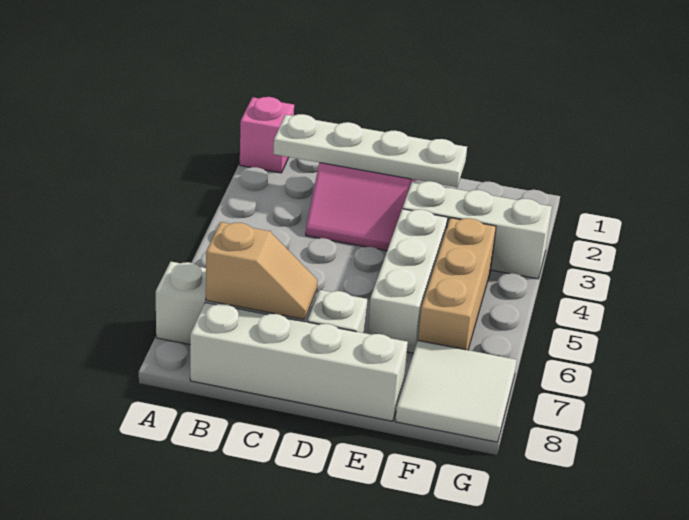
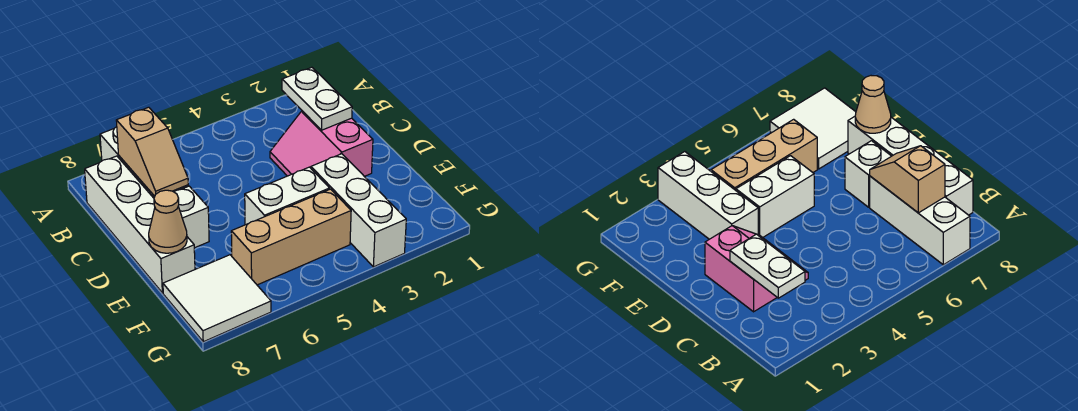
pink brick A1 level 1 -> none
white plate B2:E2 level 2 -> white plate B2:C2 level 2
white brick E4:E6 level 1 -> white brick E4:E5 level 1
none -> tan cone E8 level 2

